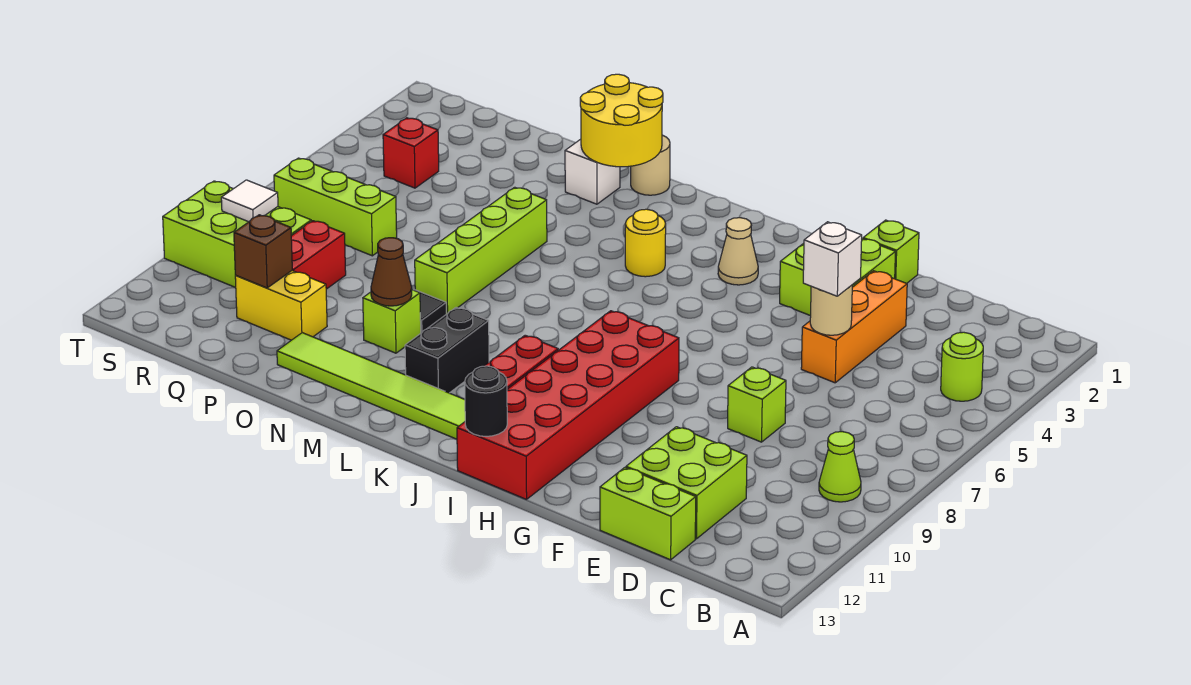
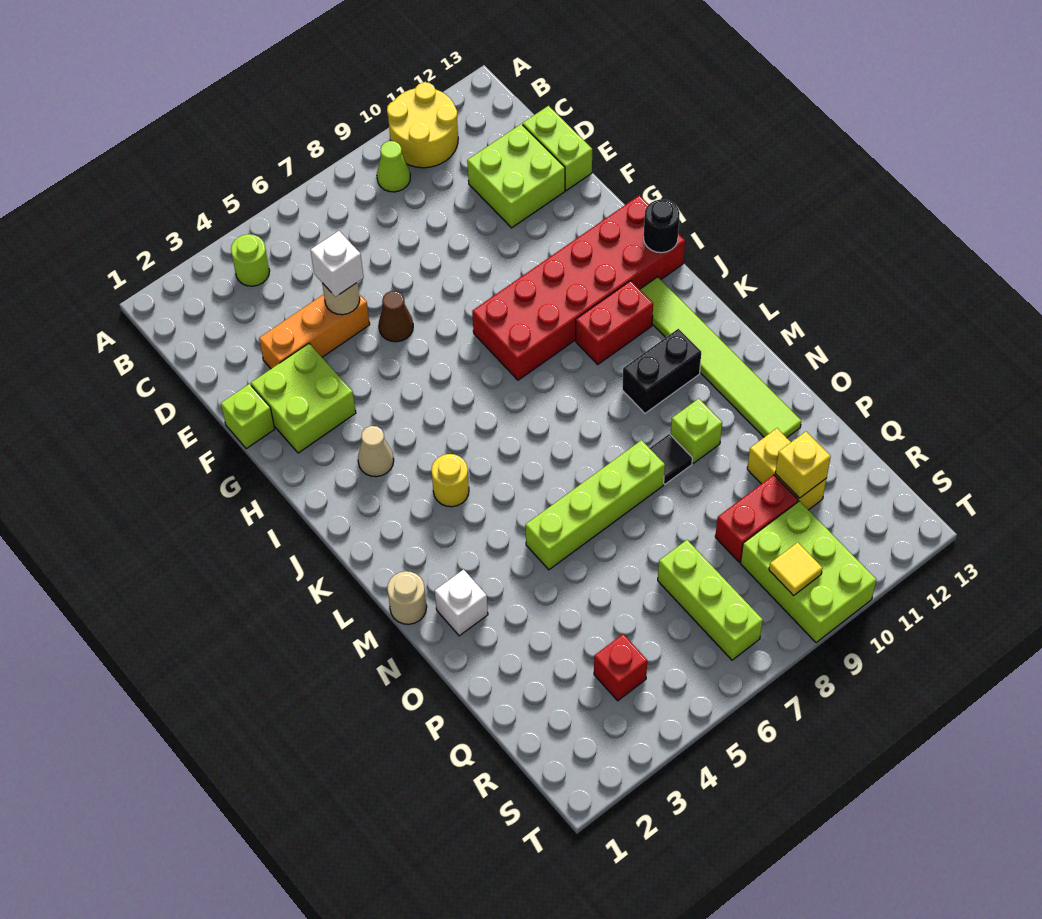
lime brick E8 level 1 -> none
yellow round brick M1:N2 level 2 -> yellow round brick A10:B11 level 1
brown cone N10 level 2 -> brown cone F6 level 1
brown brick Q11 level 2 -> yellow brick Q11 level 2
white tile S9 level 2 -> yellow tile S9 level 2

